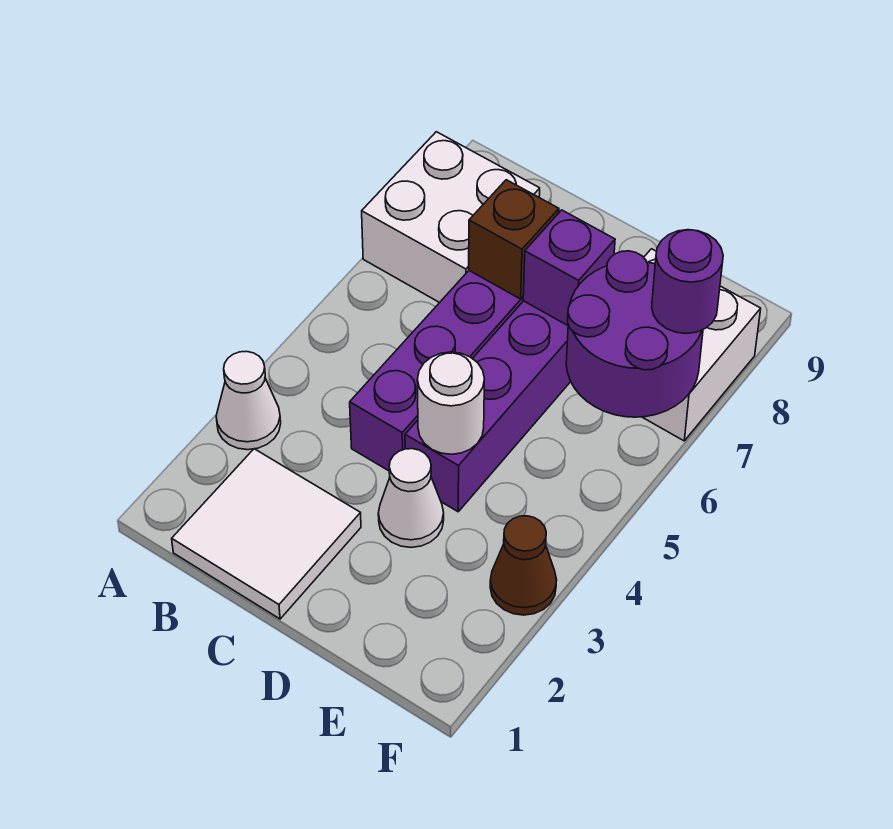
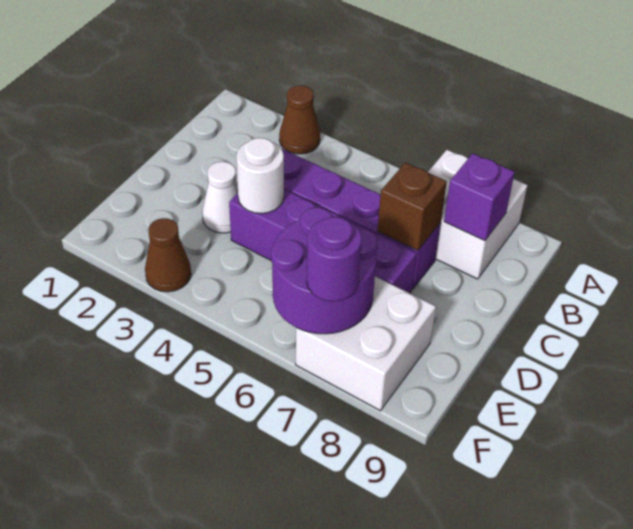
white cone A3 level 1 -> brown cone A3 level 1
white tile B1:C2 level 1 -> none
purple brick D7 level 2 -> purple brick B8 level 2

